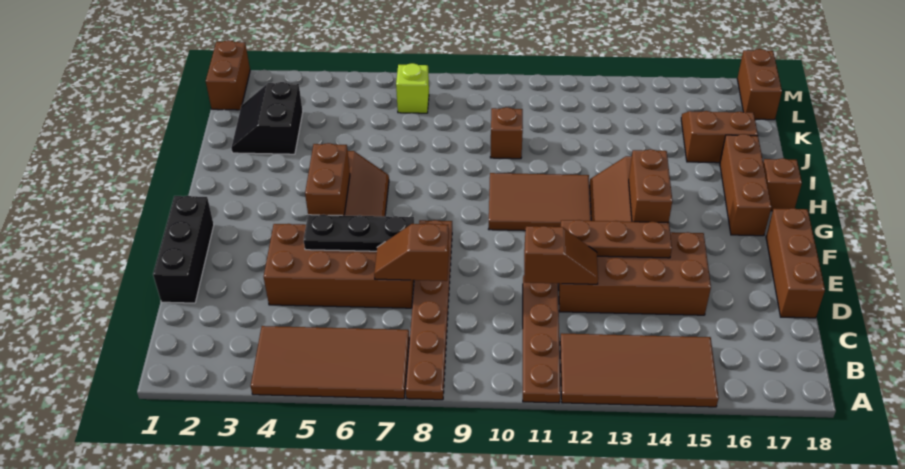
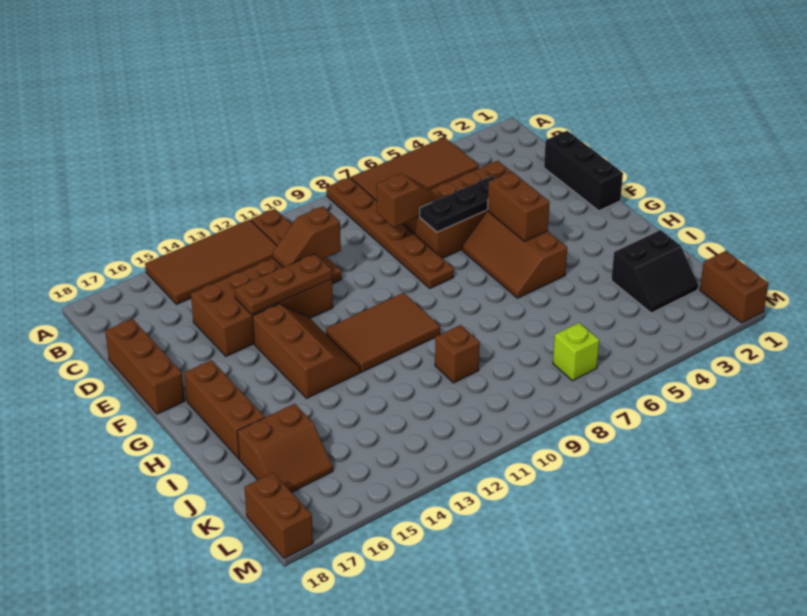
brown brick F14:G14 level 2 -> none
brown brick H18 level 1 -> none
black slope J2:K3 level 1 top 3 -> black slope J2:K3 level 1 top J

